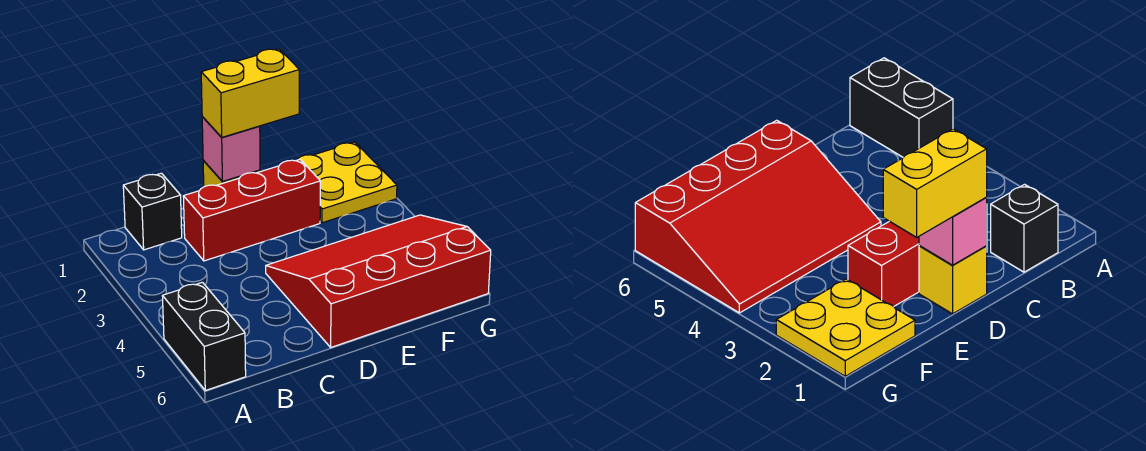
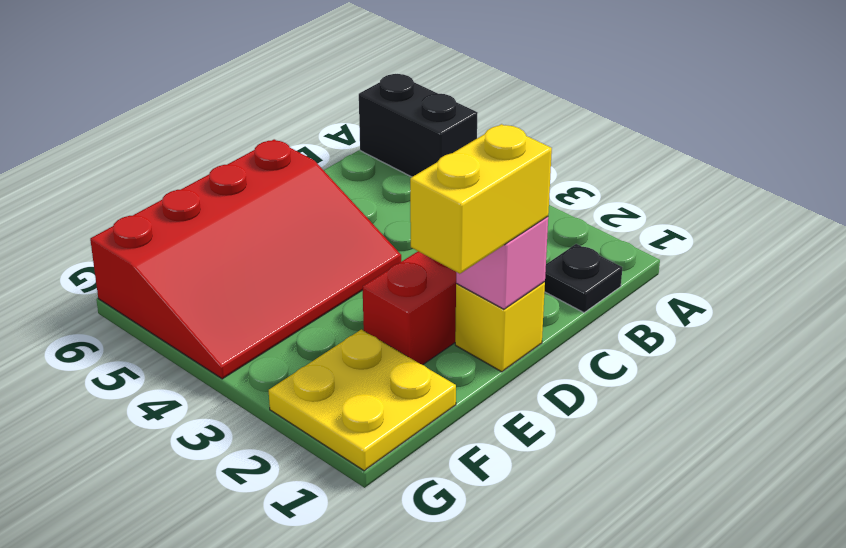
black brick B1 level 1 -> black plate B1 level 1

